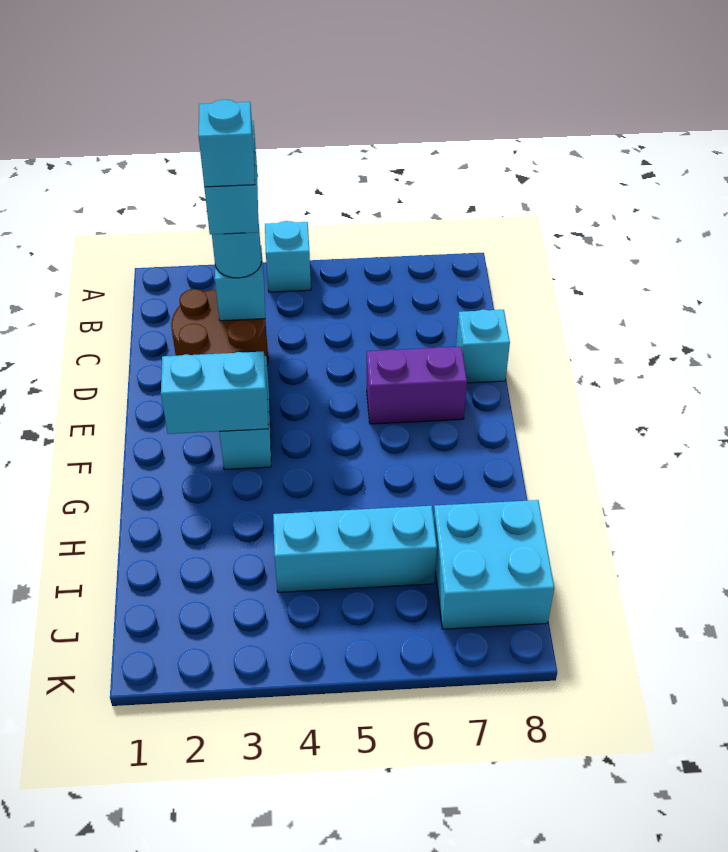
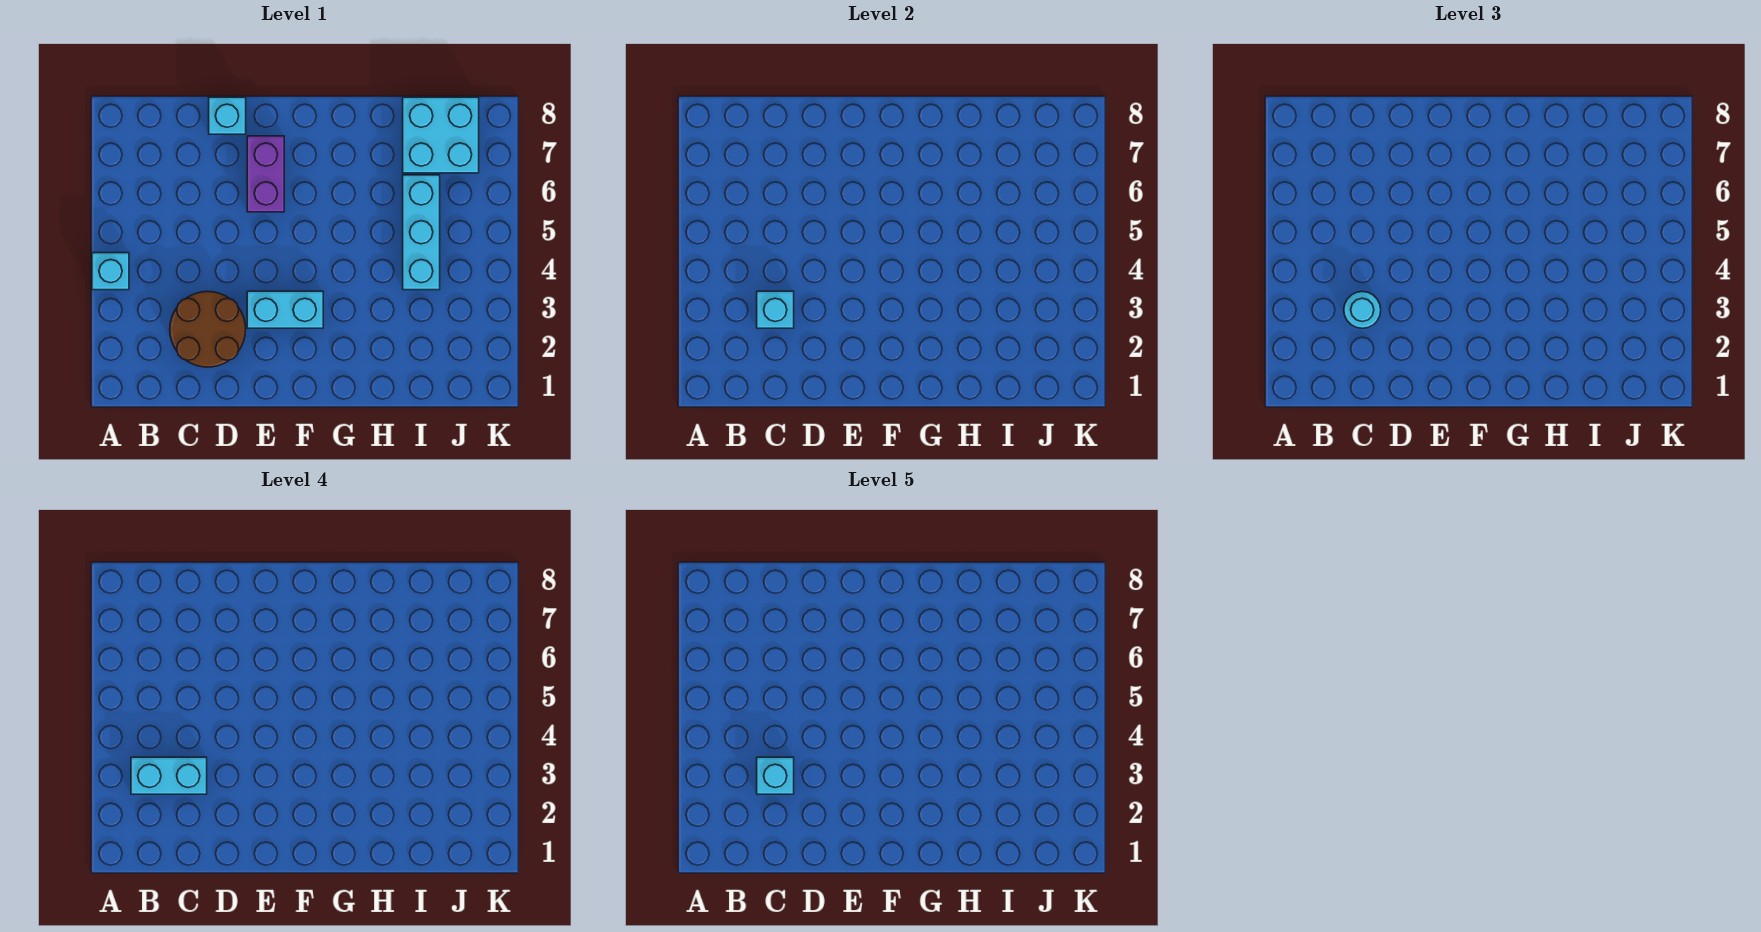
cyan brick F2:F3 level 2 -> none

